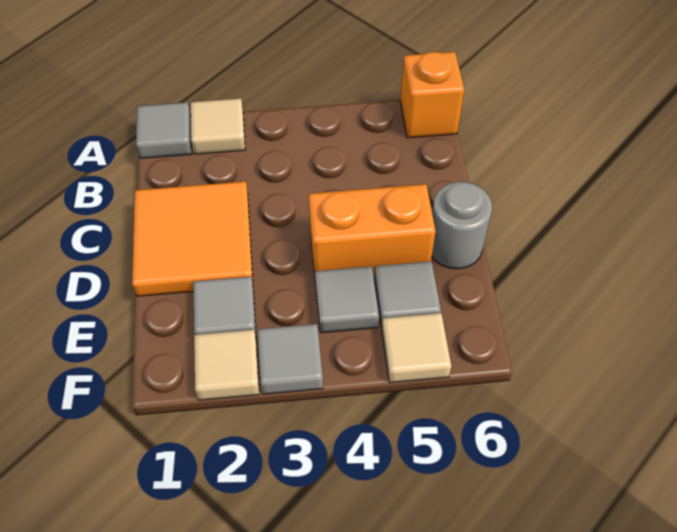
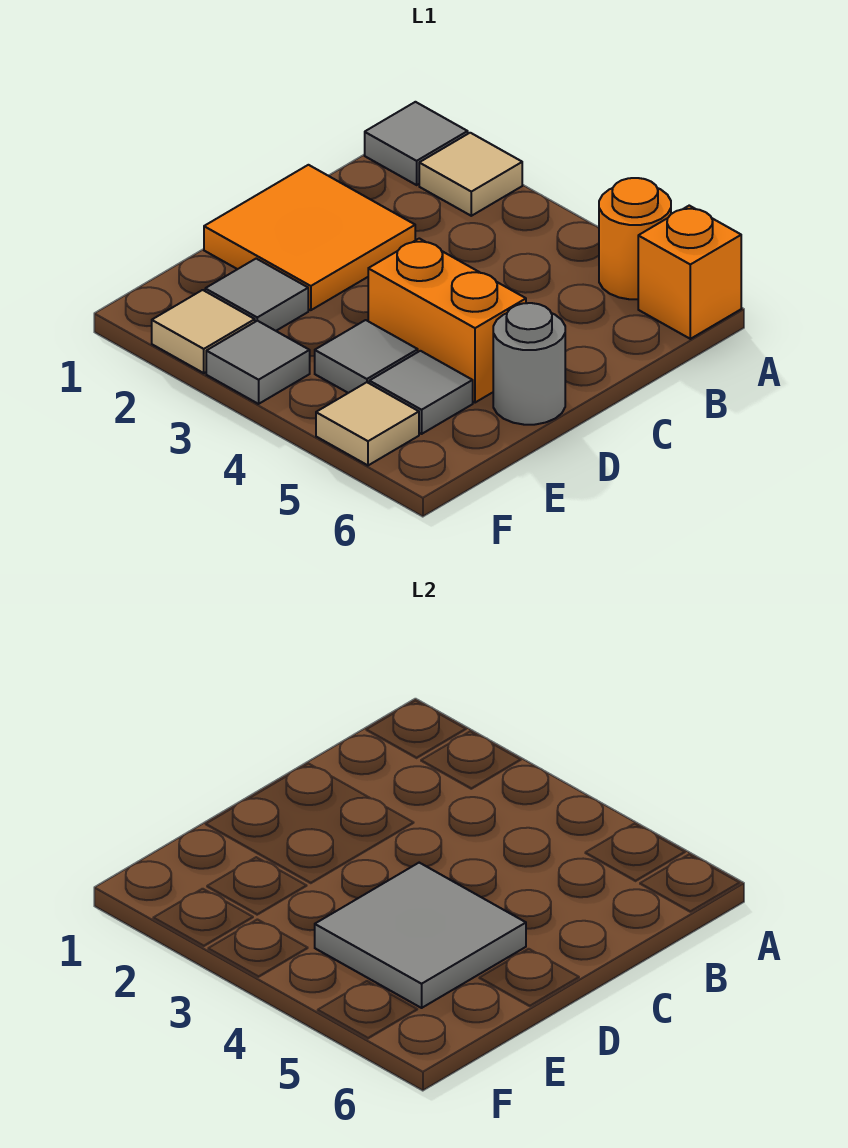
none -> orange round brick A5 level 1
none -> grey tile D4:E5 level 2

